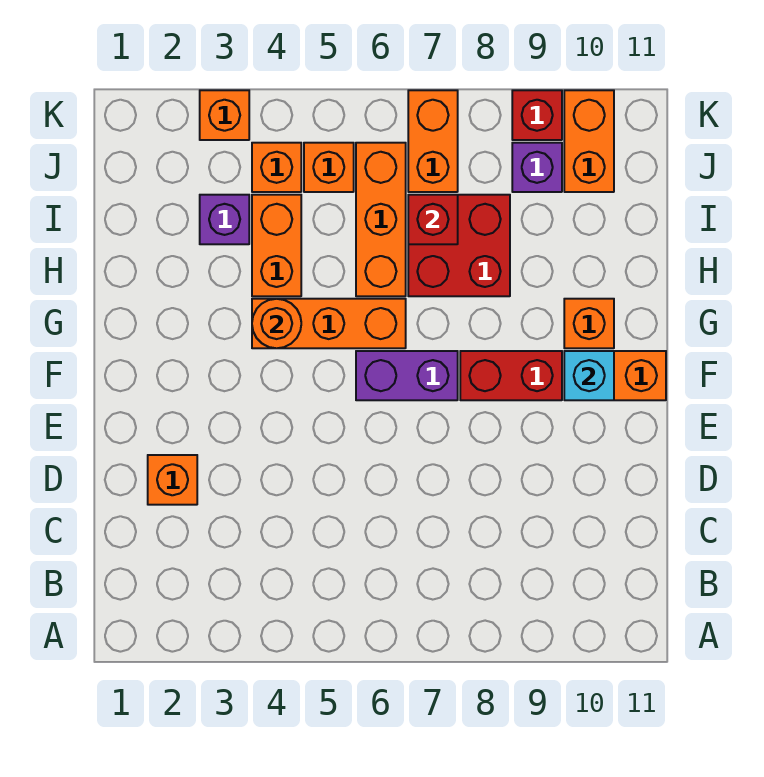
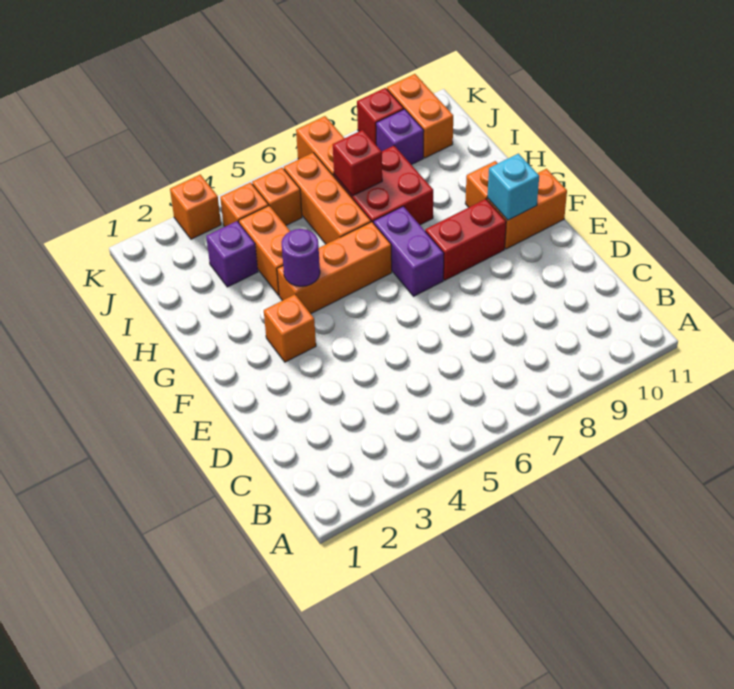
orange brick D2 level 1 -> orange brick F3 level 1
purple brick F6:F7 level 1 -> purple brick F7:G7 level 1
orange round brick G4 level 2 -> purple round brick G4 level 2

